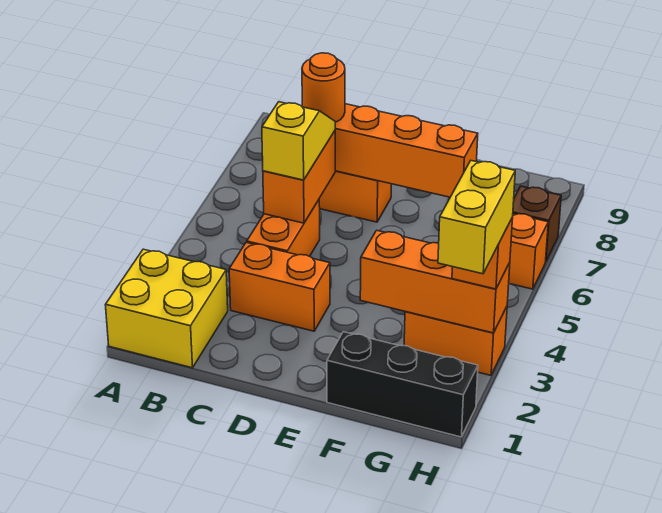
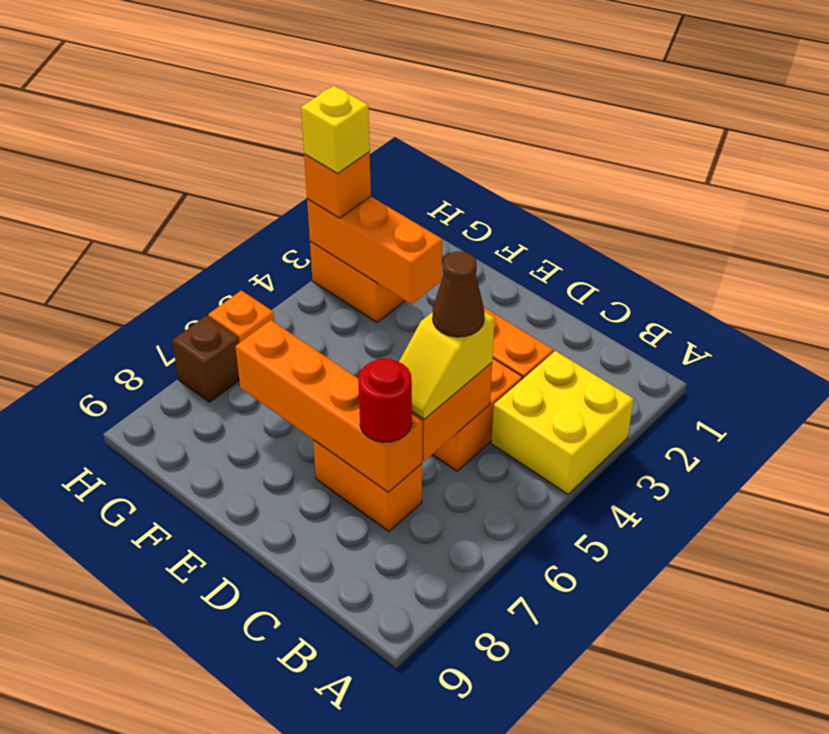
yellow brick A1:B2 level 1 -> yellow brick A3:B4 level 1
none -> brown cone C5 level 4
orange round brick C7 level 3 -> red round brick C7 level 3
black brick F1:H1 level 1 -> none
yellow brick H2:H3 level 4 -> yellow brick H3 level 4

